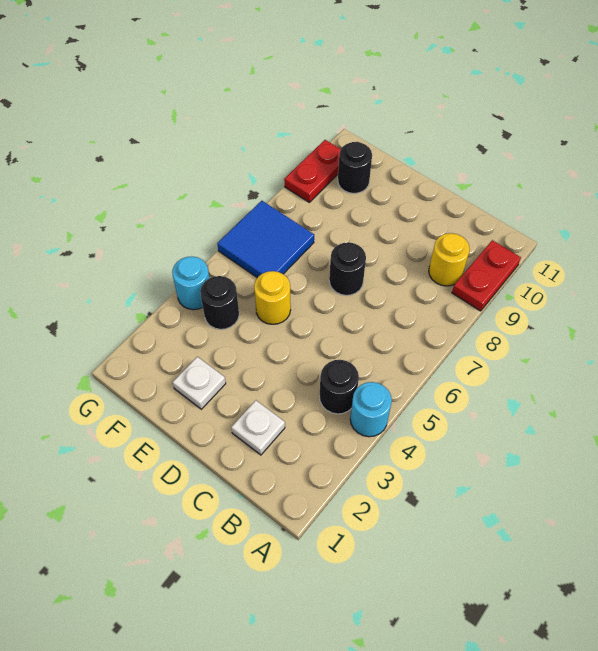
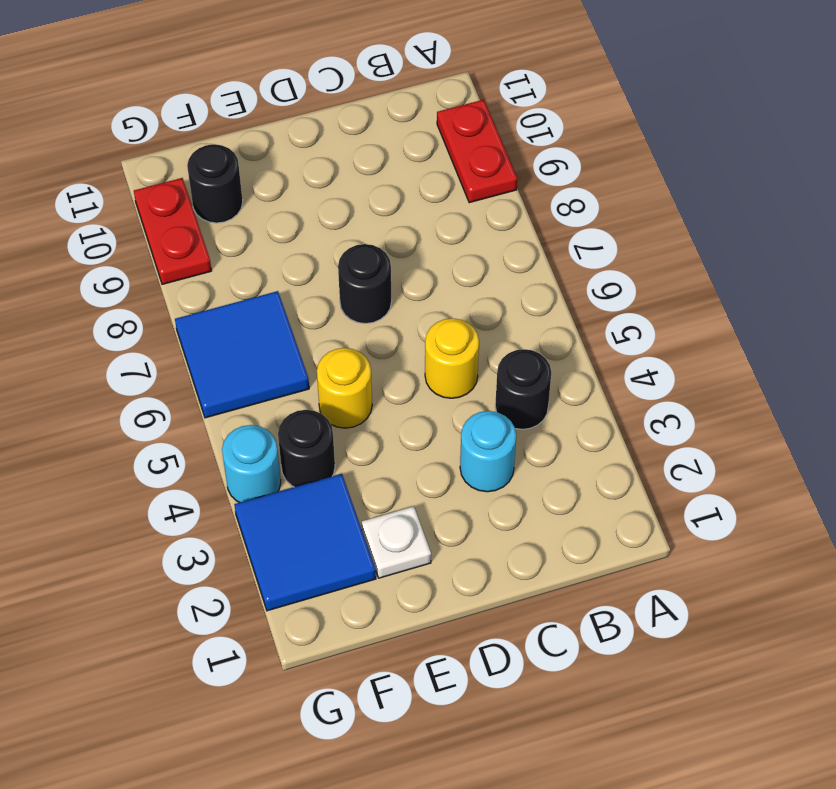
cyan round brick A4 level 1 -> cyan round brick C3 level 1
yellow round brick B9 level 1 -> yellow round brick C5 level 1
white plate C2 level 1 -> none
none -> blue tile F2:G3 level 1

